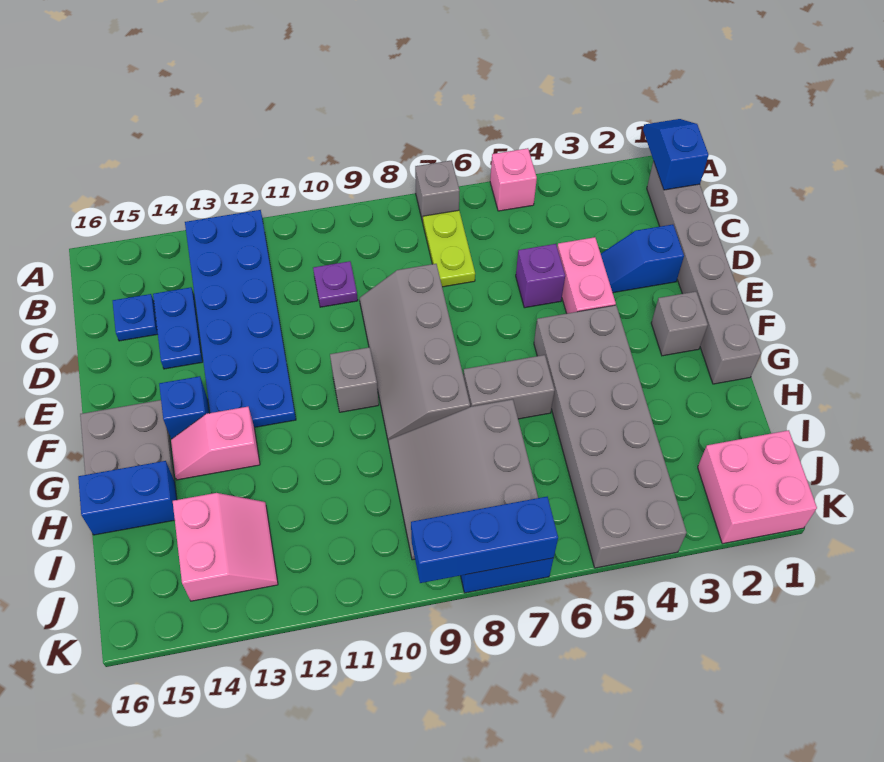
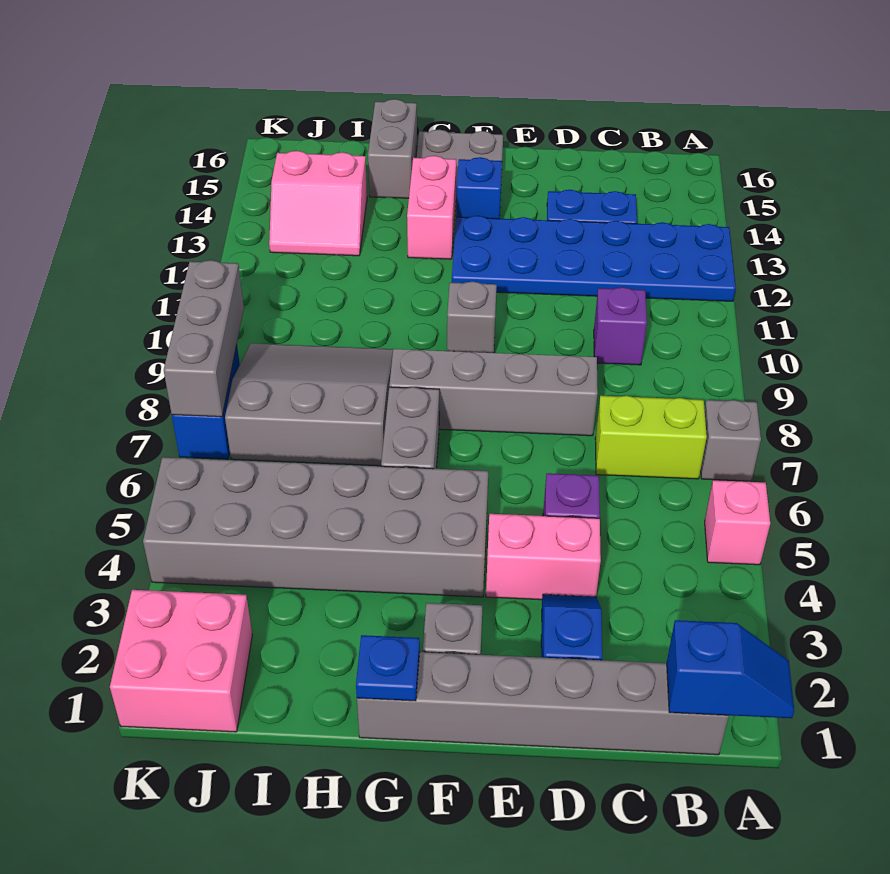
lime plate B7:C7 level 1 -> lime brick B7:C7 level 1
purple plate C10 level 1 -> purple brick C10 level 1
blue plate C15 level 1 -> blue plate G1 level 2
pink slope G13:G14 level 1 top 13 -> pink brick G13:G14 level 1
blue brick H15:H16 level 1 -> grey brick H15:H16 level 1
blue brick K7:K9 level 2 -> grey brick K7:K9 level 2

